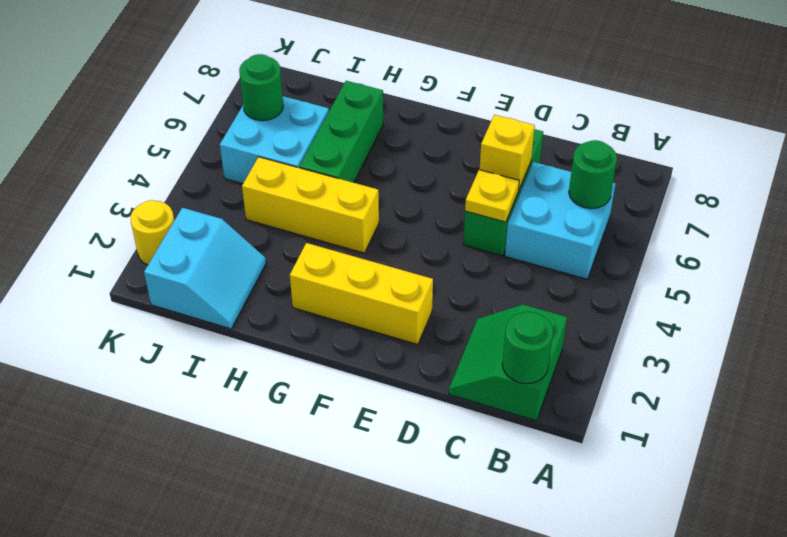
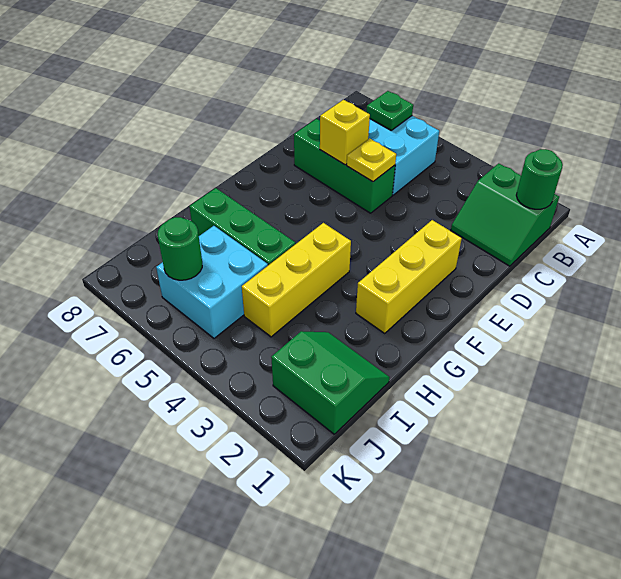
green round brick B6 level 2 -> green plate B6 level 2
cyan slope I1:J2 level 1 top J -> green slope I1:J2 level 1 top J
yellow round brick K2 level 1 -> none

